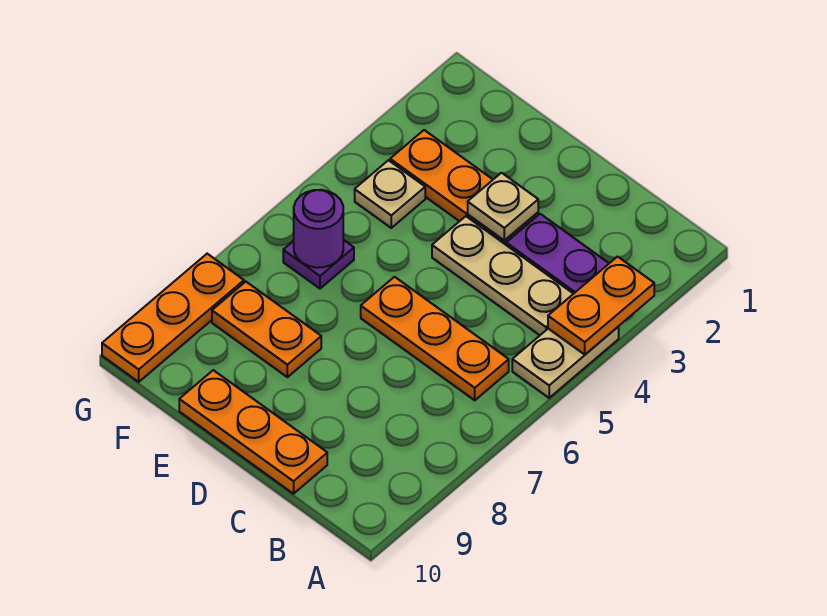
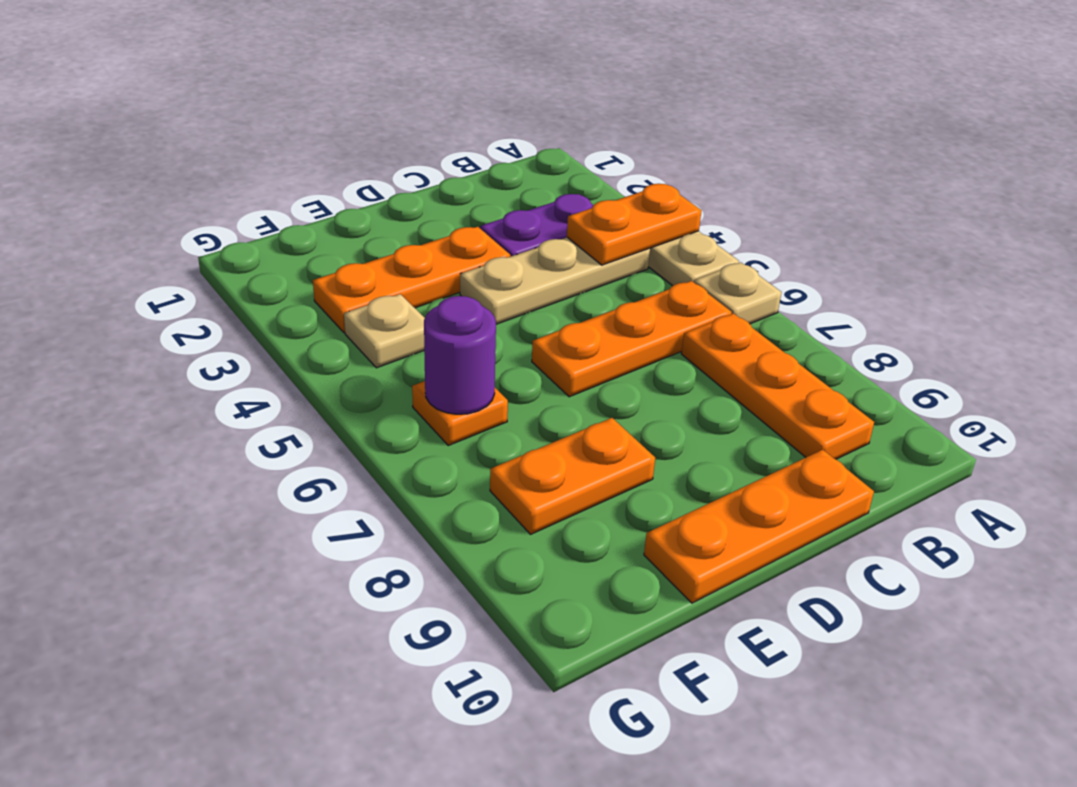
orange plate A3:A4 level 2 -> orange plate A4:B4 level 2
tan plate D3 level 2 -> tan plate A6 level 1
purple plate F6 level 1 -> orange plate F6 level 1
orange plate G8:G10 level 1 -> orange plate B7:B9 level 1

